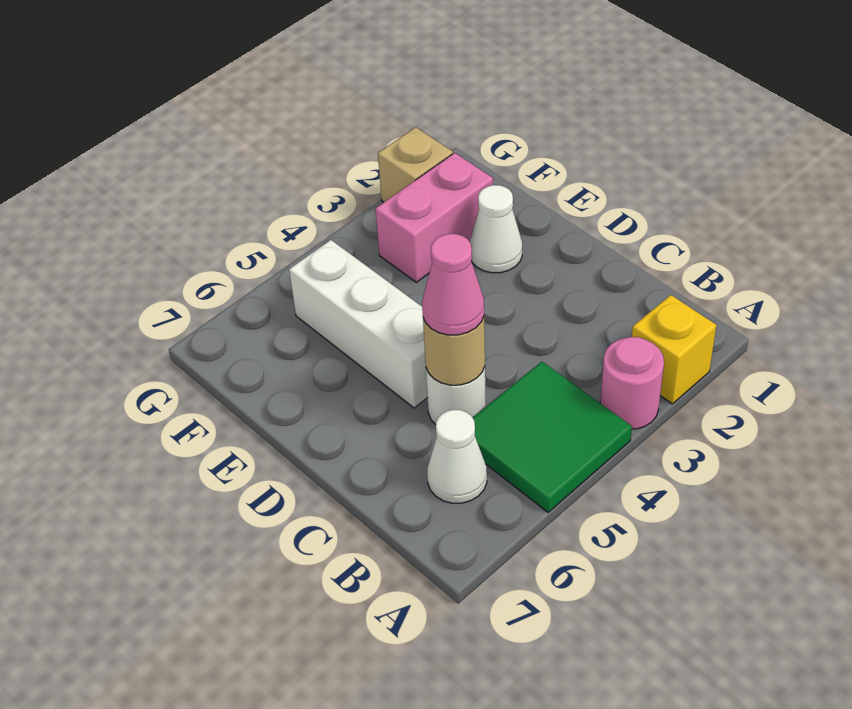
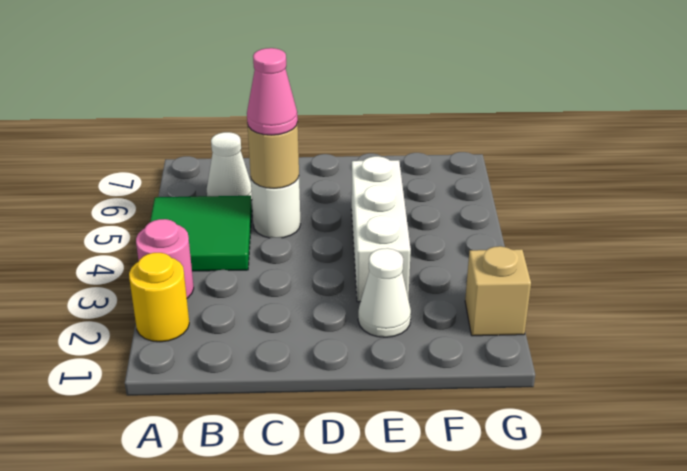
yellow brick A2 level 1 -> yellow round brick A2 level 1
white brick D5:F5 level 1 -> white brick E3:E5 level 1
pink brick F2:F3 level 1 -> none

